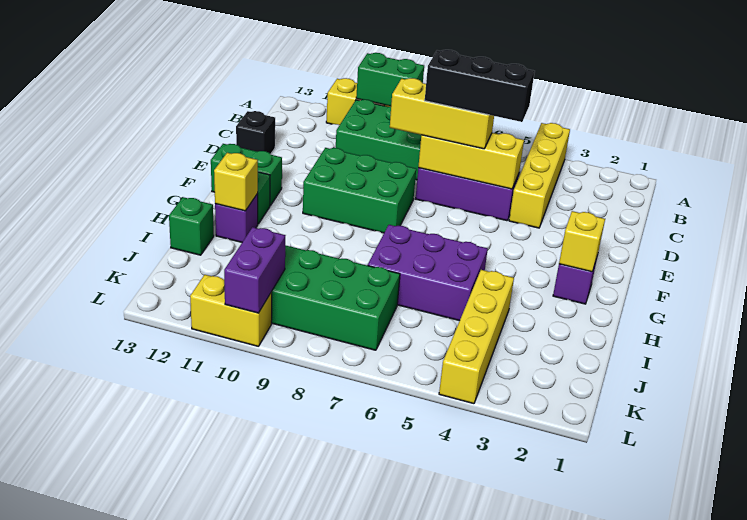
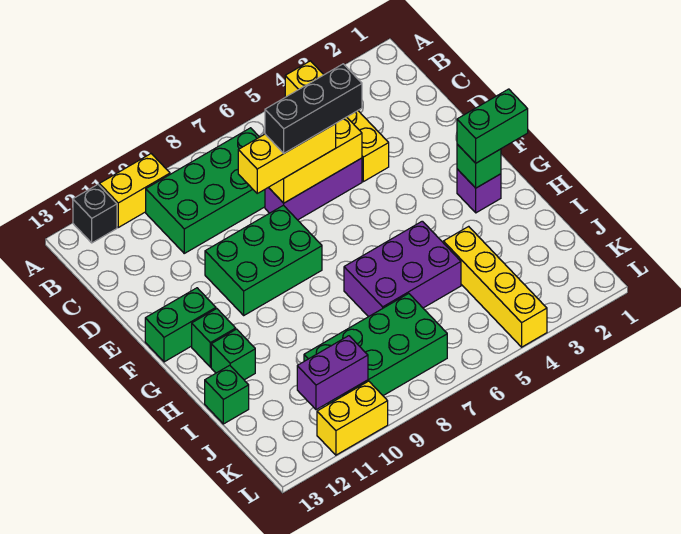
green brick A9:A10 level 2 -> green brick G1:G2 level 3
black brick D13 level 1 -> black brick A12 level 1
yellow brick G2 level 2 -> green brick G2 level 2
purple brick H12 level 1 -> green brick H12 level 1
yellow brick H12 level 2 -> none
purple brick K10:L10 level 2 -> purple brick K10:K11 level 2

